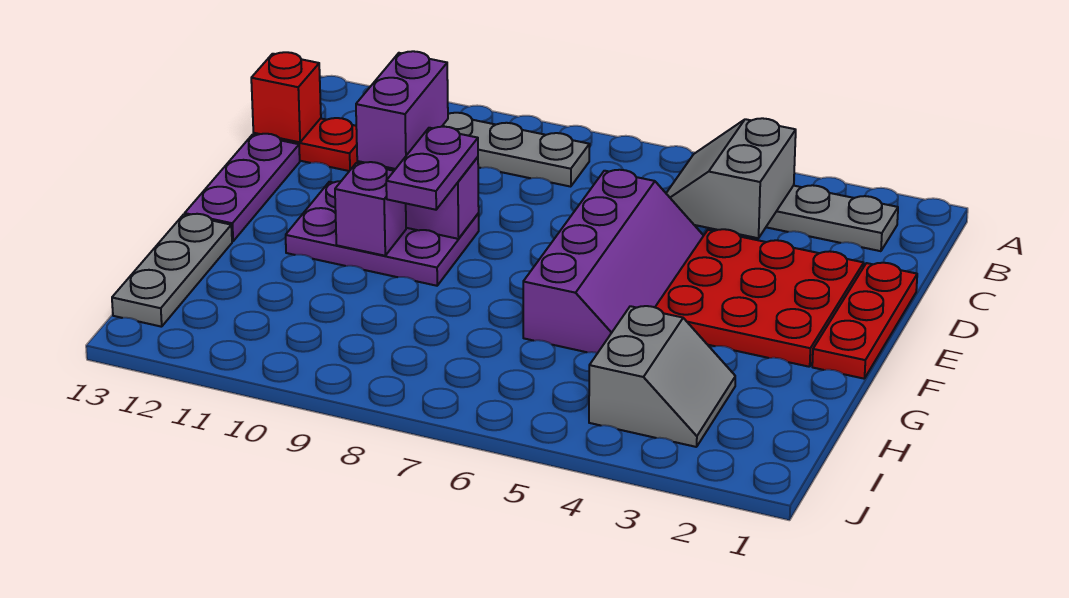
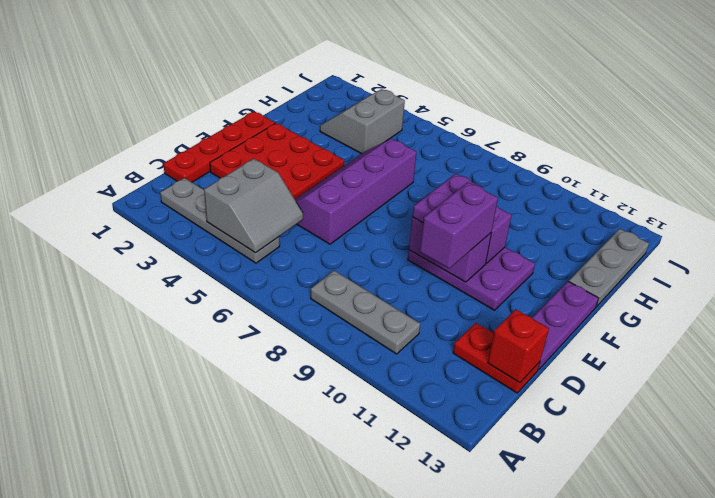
red plate D1:F1 level 1 -> red plate C1:F1 level 1

